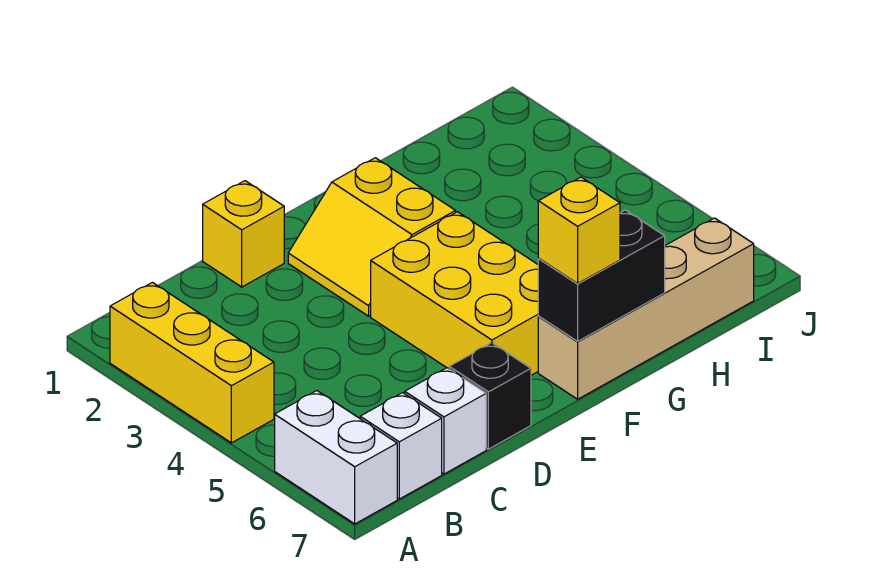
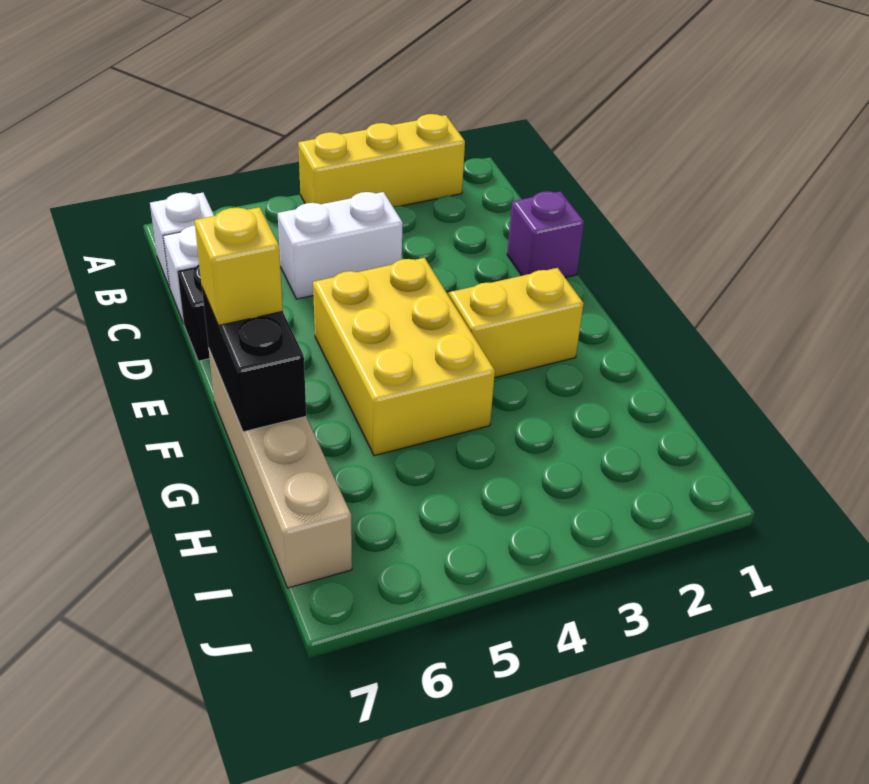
white brick A6:A7 level 1 -> white brick C4:C5 level 1
yellow brick D1 level 1 -> purple brick D1 level 1
yellow brick E4:F6 level 1 -> yellow brick E4:G5 level 1

